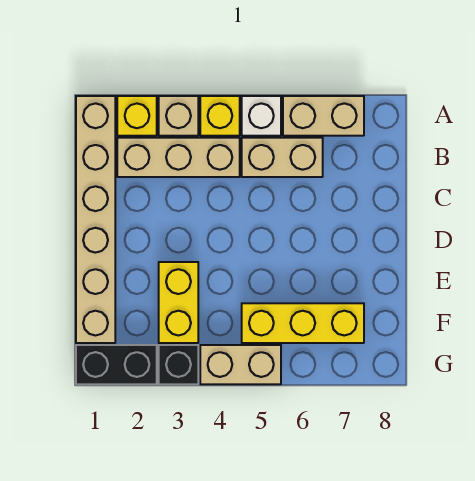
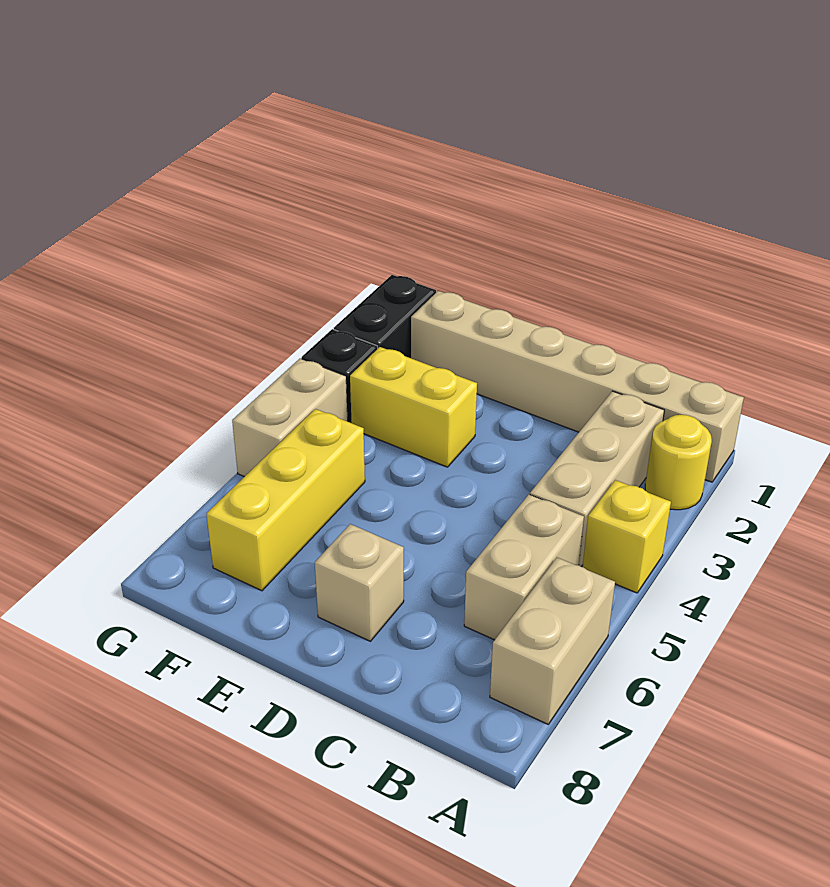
yellow brick A2 level 1 -> yellow round brick A2 level 1
tan brick A3 level 1 -> tan brick D7 level 1
white brick A5 level 1 -> none

